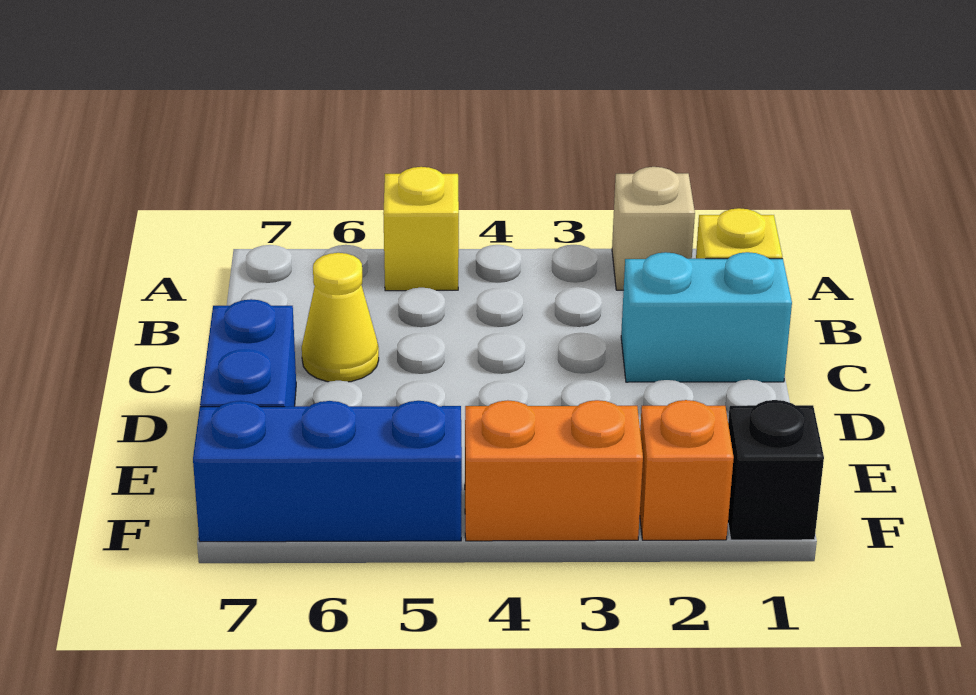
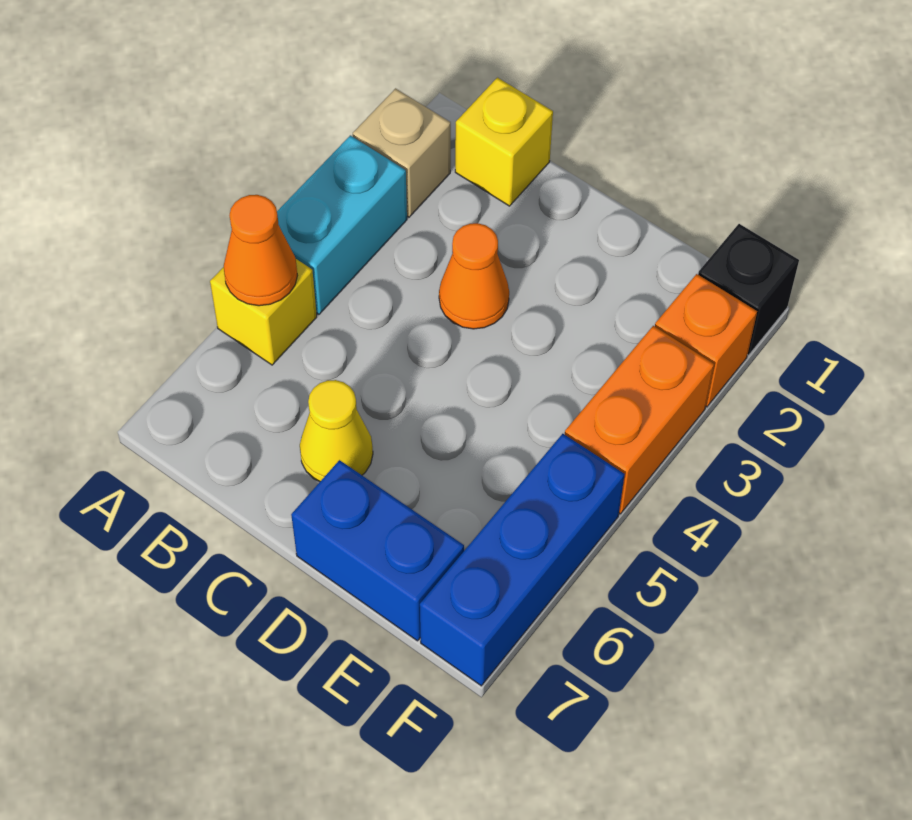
none -> orange cone A5 level 2
cyan brick C1:C2 level 1 -> cyan brick A3:A4 level 1
none -> orange cone C3 level 1

